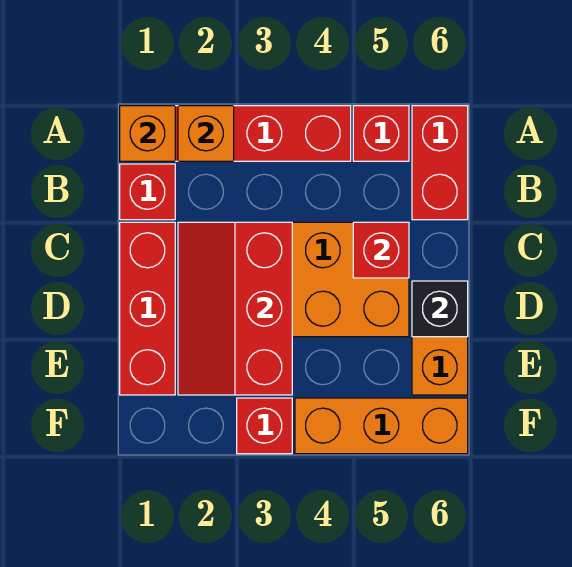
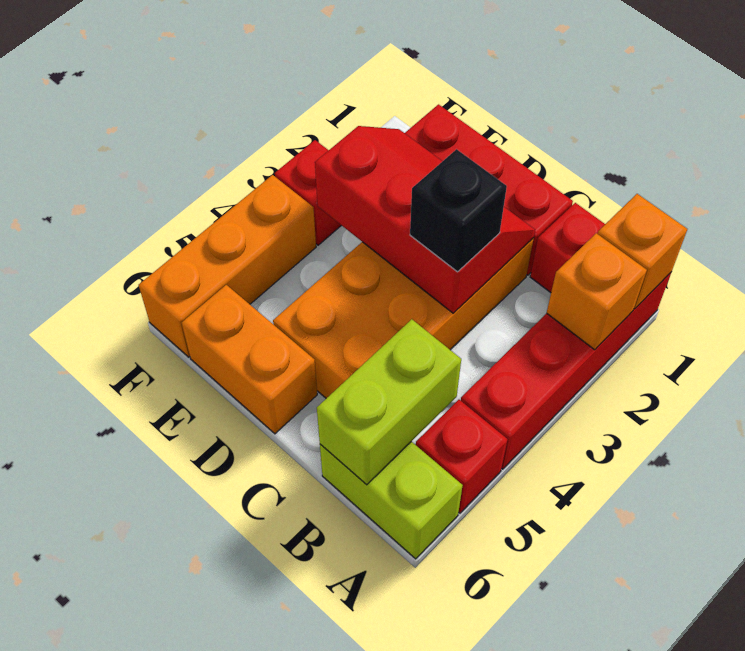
red brick A6:B6 level 1 -> lime brick A6:B6 level 1
none -> lime brick B5:B6 level 2
red brick C5 level 2 -> none
black brick D6 level 2 -> black brick C3 level 3

